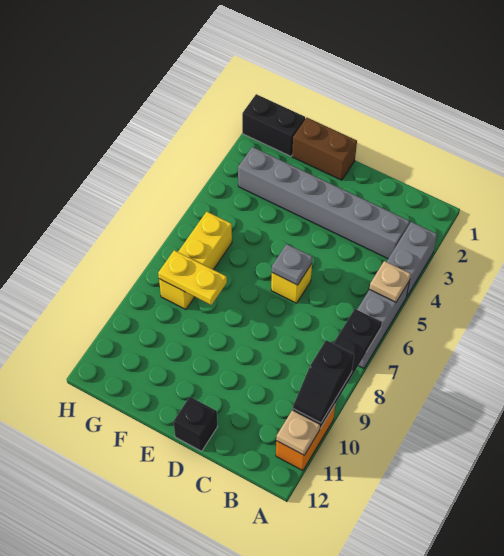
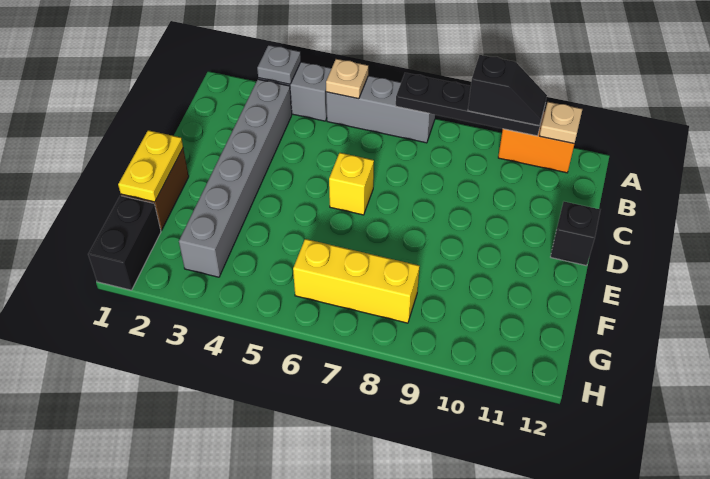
grey plate D6 level 2 -> grey plate A3 level 2
yellow plate F8:G8 level 2 -> yellow plate E1:F1 level 2

